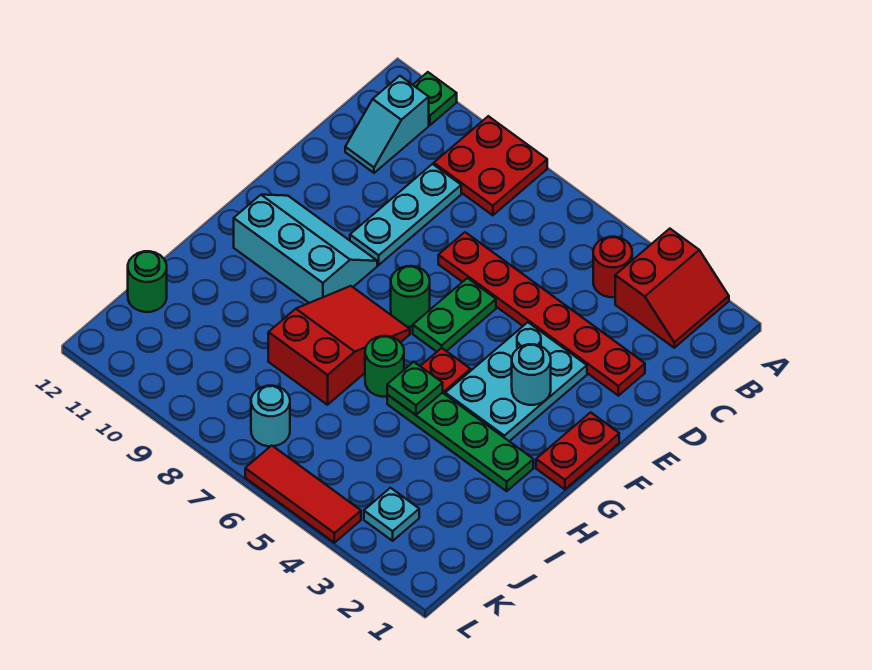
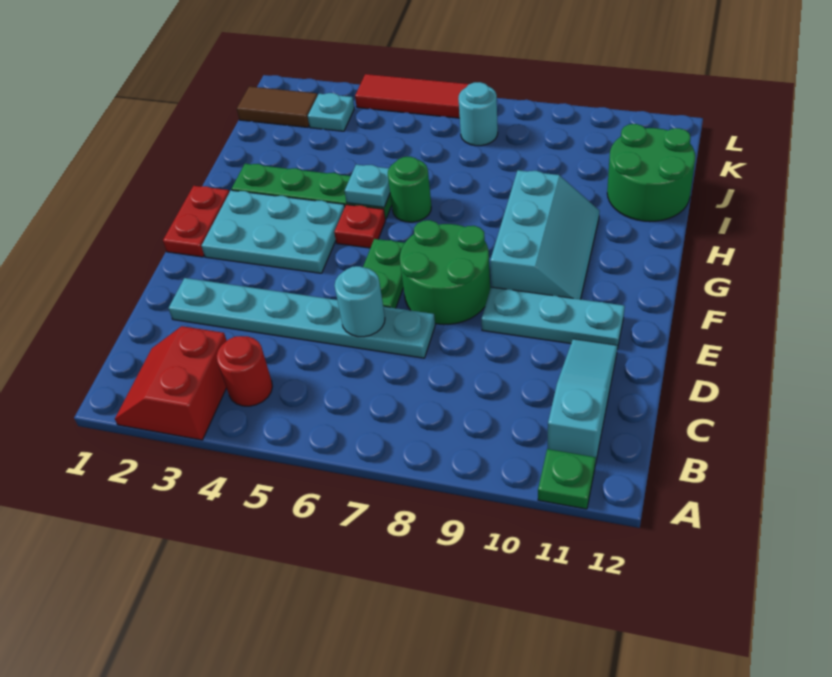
red plate A8:B9 level 1 -> none
cyan slope B11:C11 level 1 top B -> cyan slope B11:D11 level 1 top B
cyan plate C9:E9 level 1 -> cyan plate E9:E11 level 1
red plate D2:D7 level 1 -> cyan plate D2:D7 level 1
cyan plate E3:G4 level 1 -> cyan plate F2:G4 level 1
cyan round brick F3 level 2 -> cyan round brick D6 level 2
green round brick F7 level 1 -> green round brick E7:F8 level 1
cyan slope F9:G11 level 1 top G -> cyan slope F9:H10 level 1 top 9
red slope G7:I8 level 1 top I -> none
green plate H5 level 2 -> cyan plate H5 level 2
green round brick J12 level 1 -> green round brick I11:J12 level 1
none -> brown tile K1:K2 level 1

